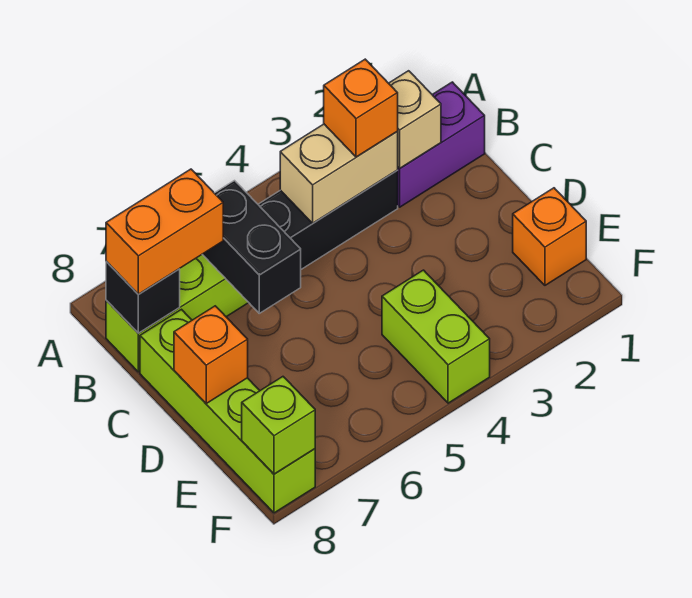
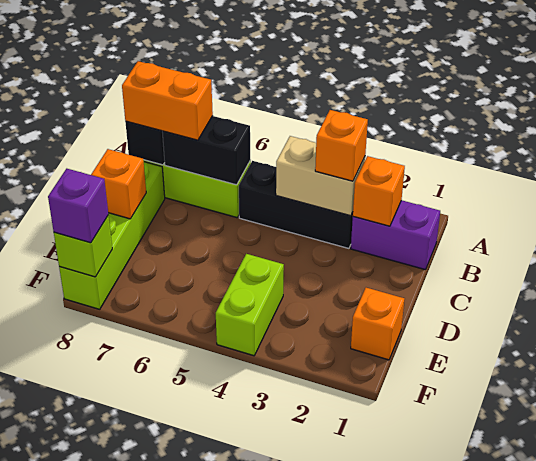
tan brick B2 level 2 -> orange brick B2 level 2
black brick B6:C6 level 2 -> black brick B6:B7 level 2
none -> purple brick F8 level 3

